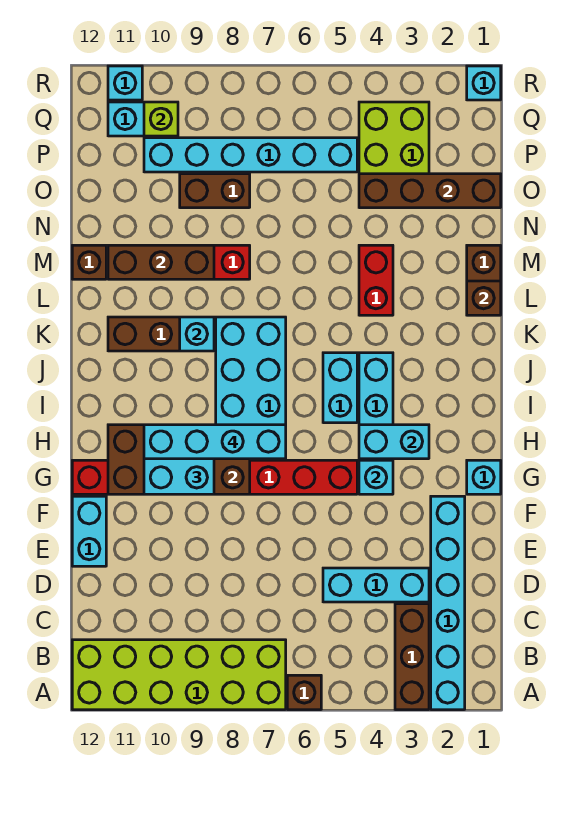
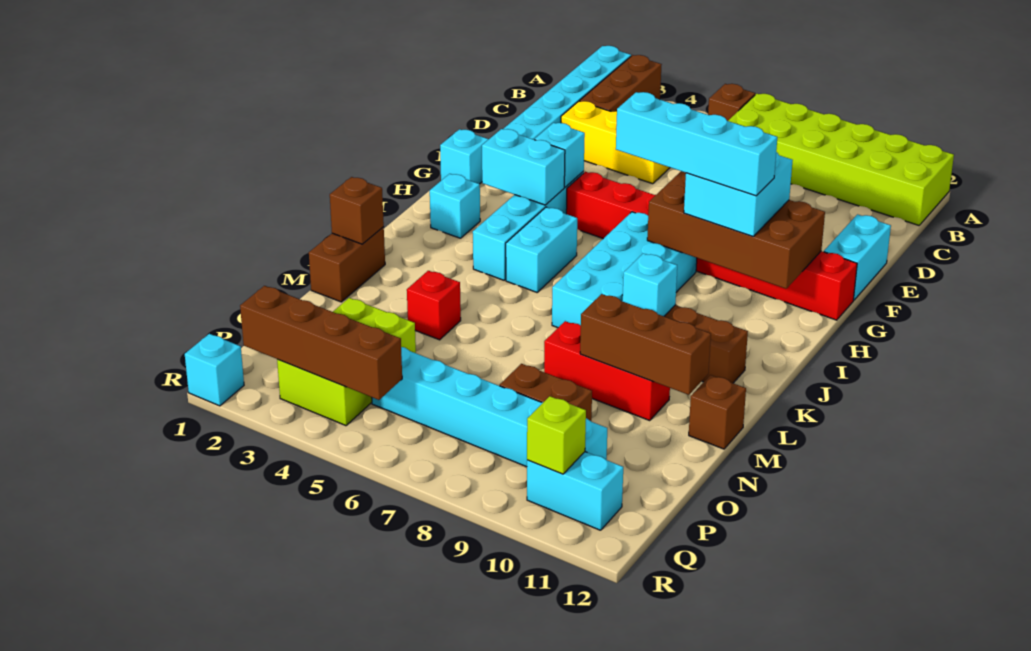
cyan brick D3:D5 level 1 -> yellow brick D3:D5 level 1
red brick L4:M4 level 1 -> red brick M4 level 1
brown brick O1:O4 level 2 -> brown brick Q2:Q5 level 2
cyan brick R11 level 1 -> cyan brick I2 level 1

